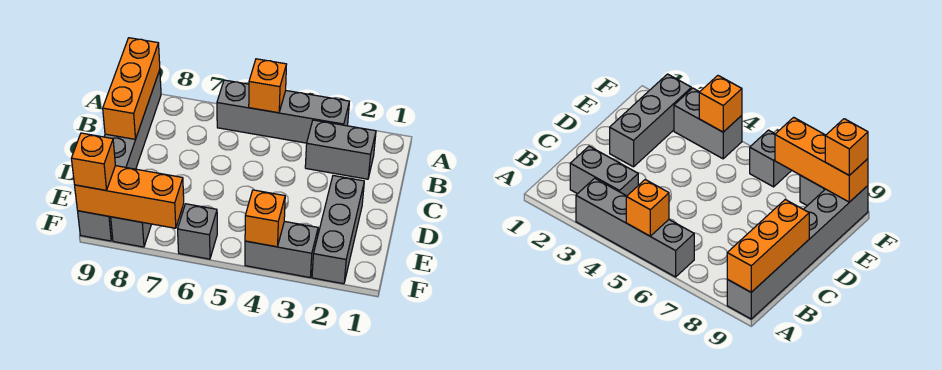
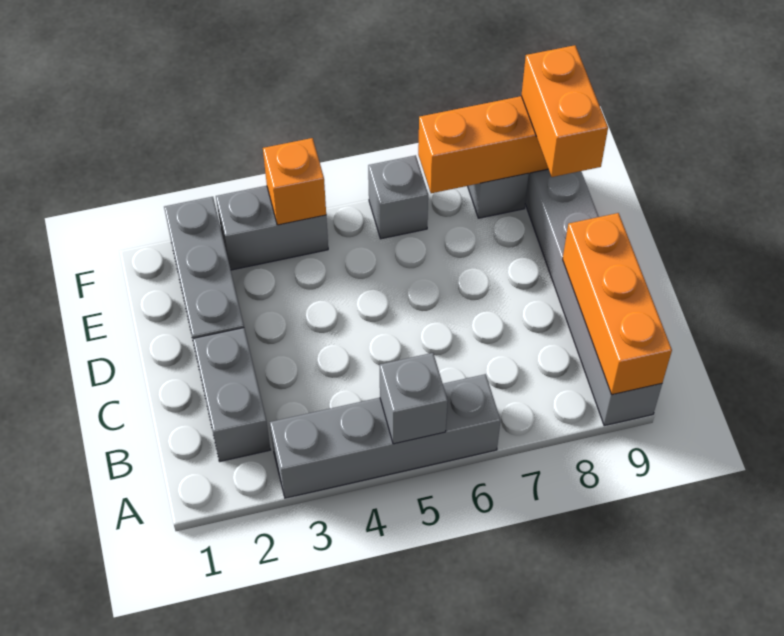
orange brick A5 level 2 -> grey brick A5 level 2
grey brick B2:B3 level 1 -> grey brick B2:C2 level 1
orange brick F9 level 3 -> orange brick E9:F9 level 3

